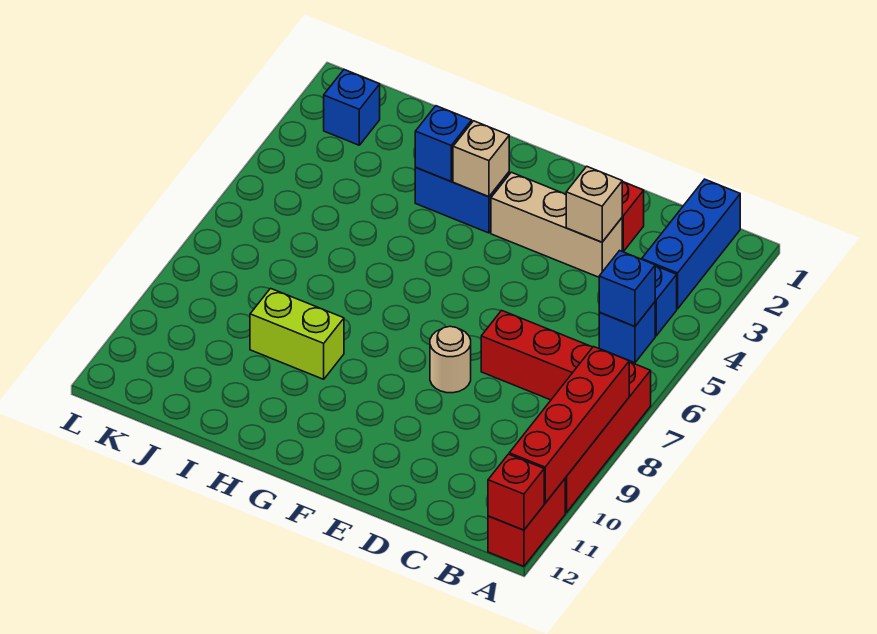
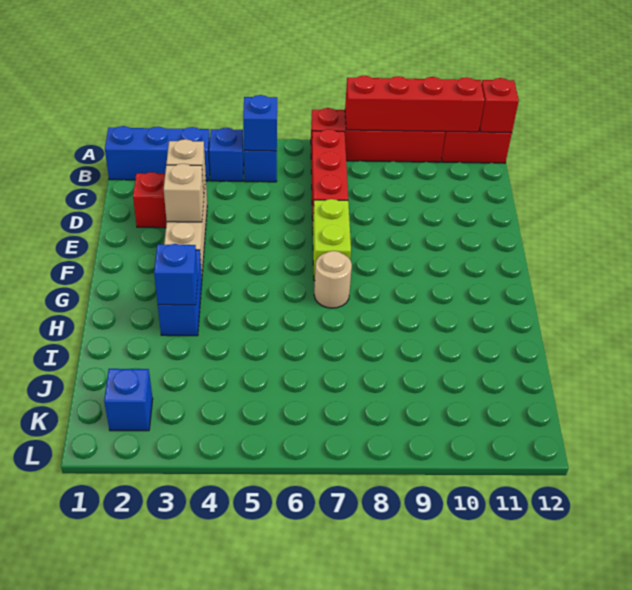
tan round brick E8 level 1 -> tan round brick G7 level 1
tan brick G3 level 2 -> tan brick E3 level 2
lime brick H9:I9 level 1 -> lime brick E7:F7 level 1

